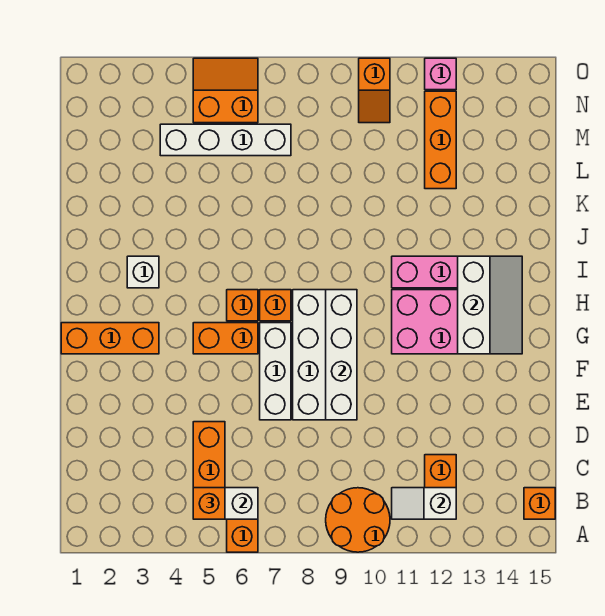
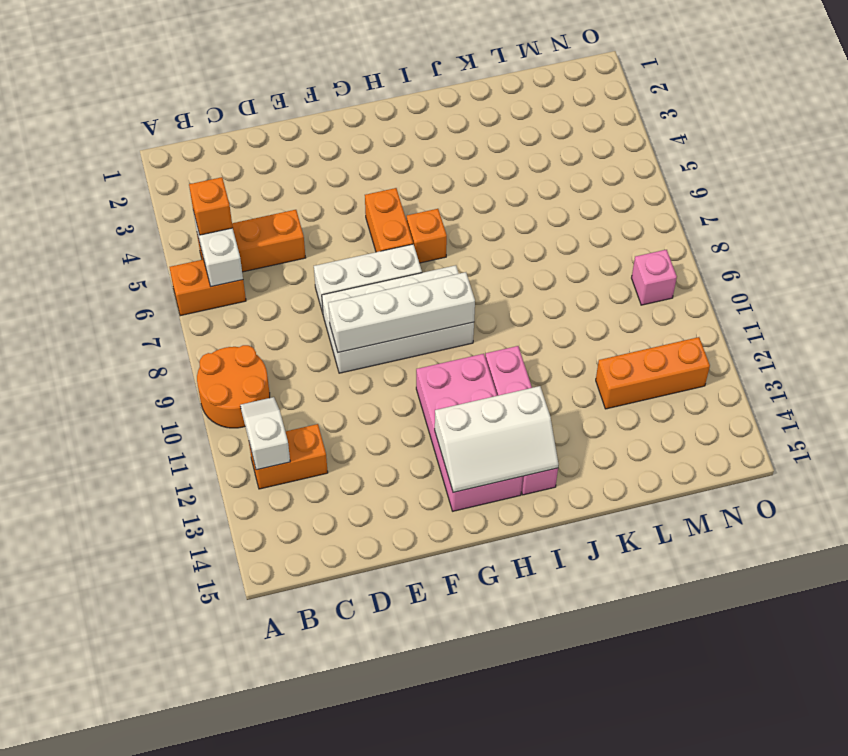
orange brick B15 level 1 -> none
orange brick G1:G3 level 1 -> none
orange brick H7 level 1 -> none
white brick I3 level 1 -> none
white brick M4:M7 level 1 -> none
orange slope N5:O6 level 1 top N -> none
orange slope N10:O10 level 1 top O -> none
pink brick O12 level 1 -> pink brick N9 level 1

